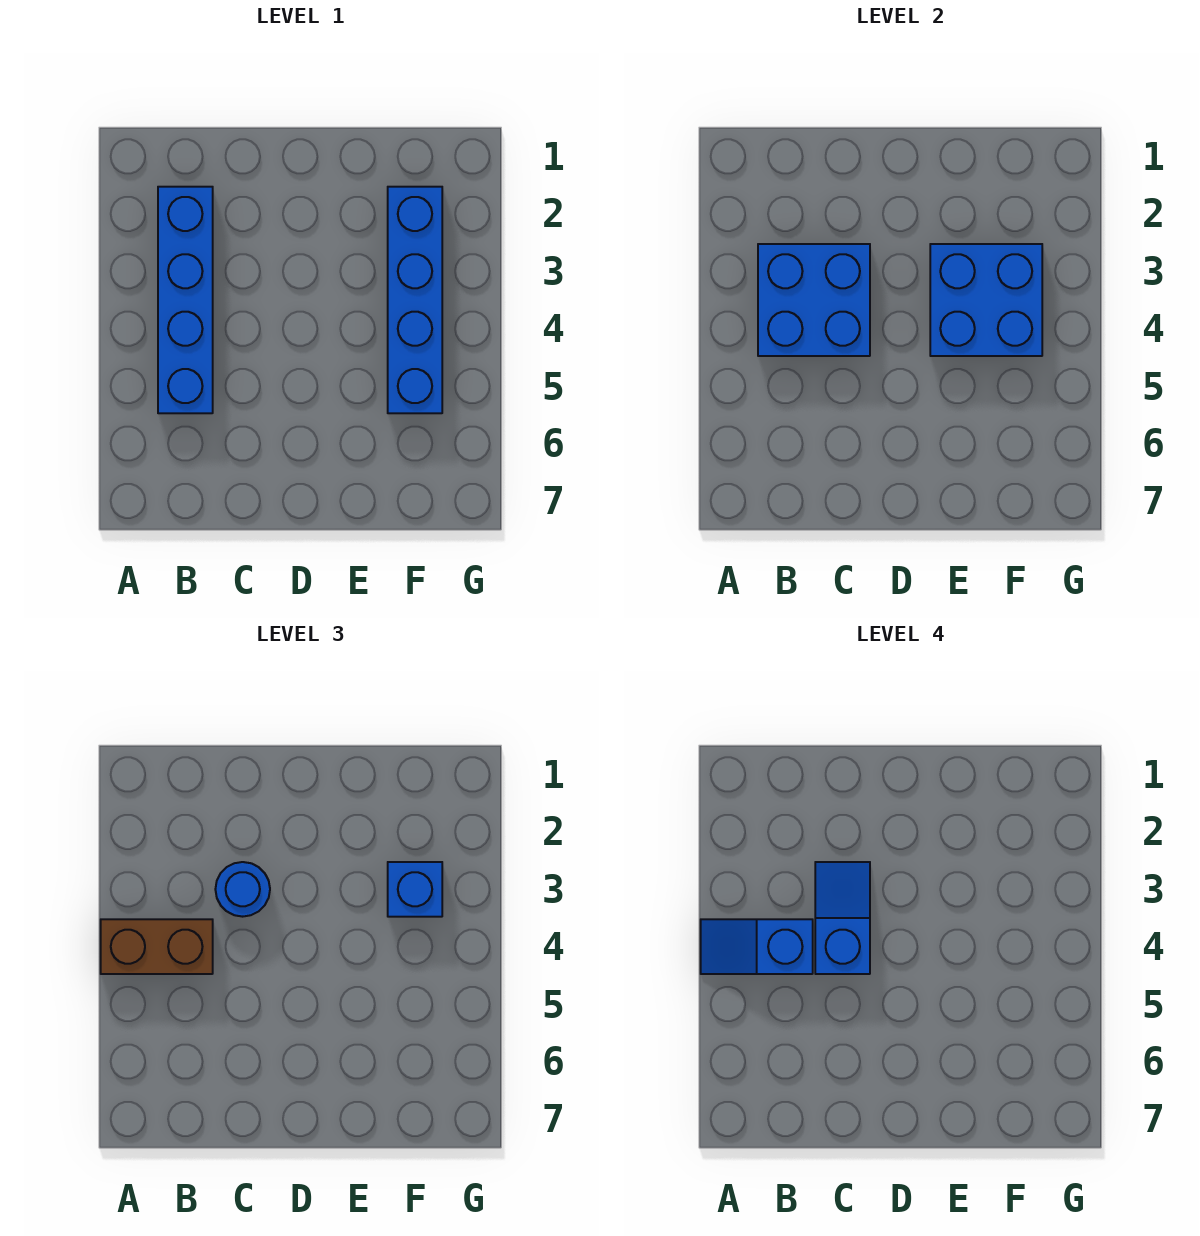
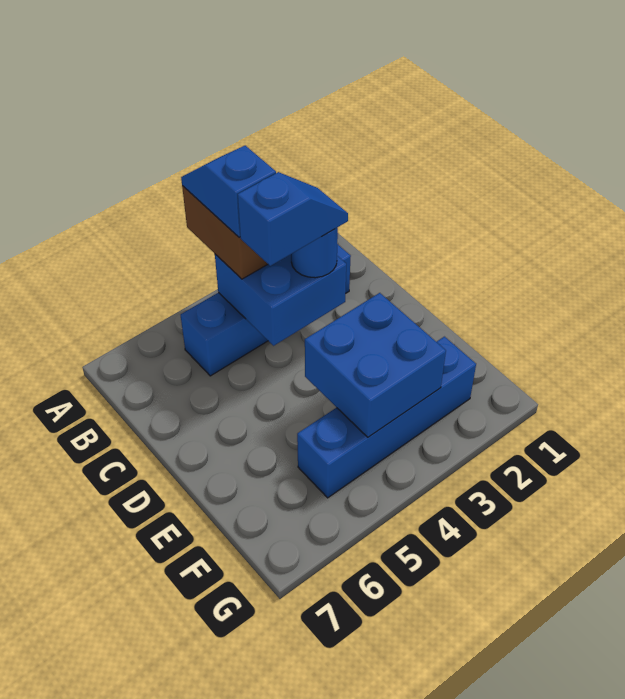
blue brick F3 level 3 -> none

